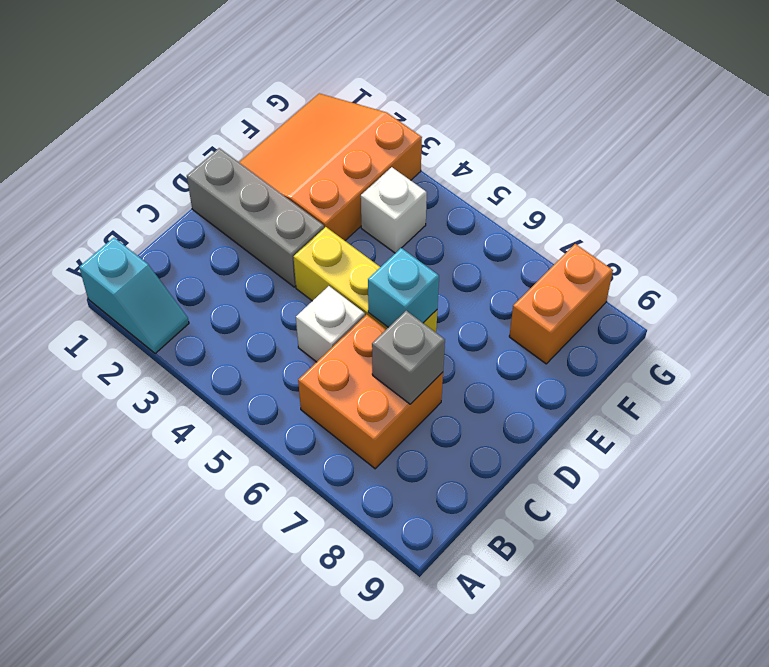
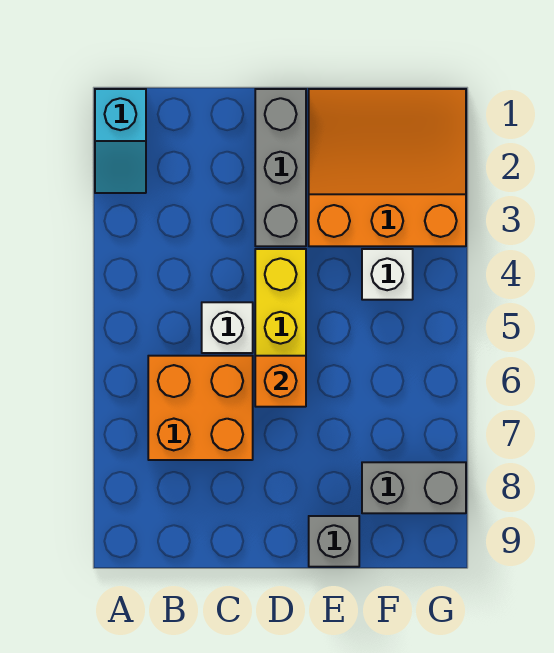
grey brick C7 level 2 -> grey brick E9 level 1
cyan brick D6 level 2 -> orange brick D6 level 2
orange brick F8:G8 level 1 -> grey brick F8:G8 level 1

